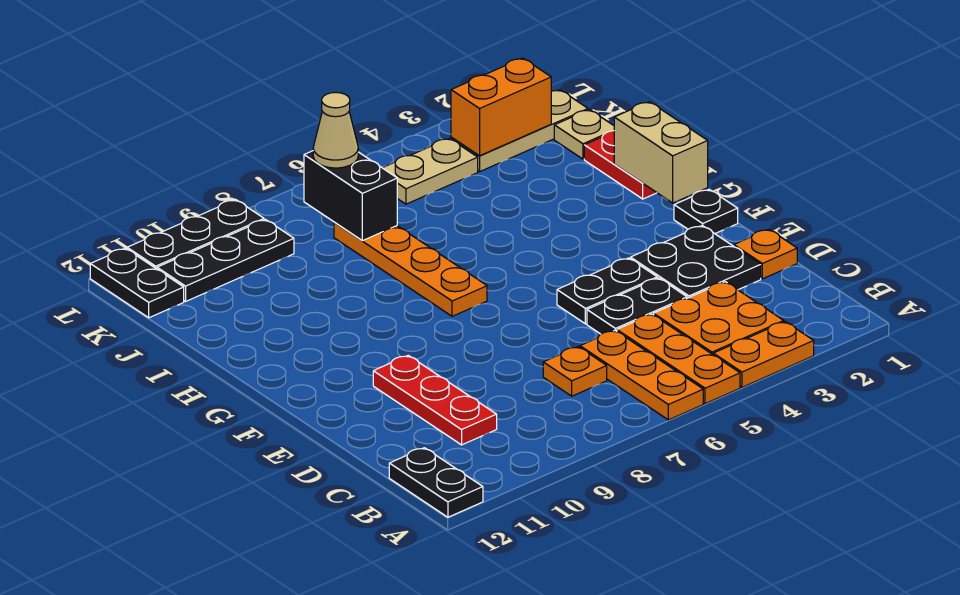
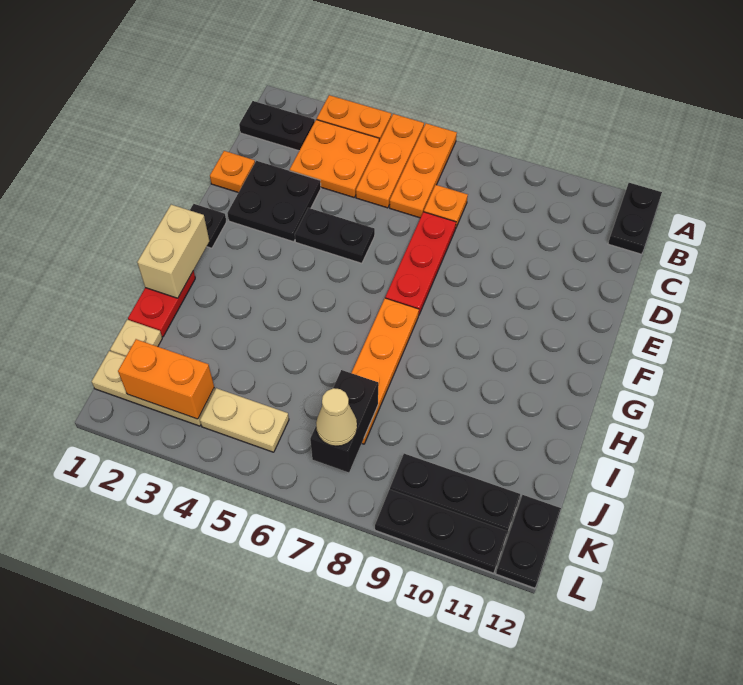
red plate C10:E10 level 1 -> red plate D7:F7 level 1
black plate D4:D5 level 1 -> black plate B1:B2 level 1

